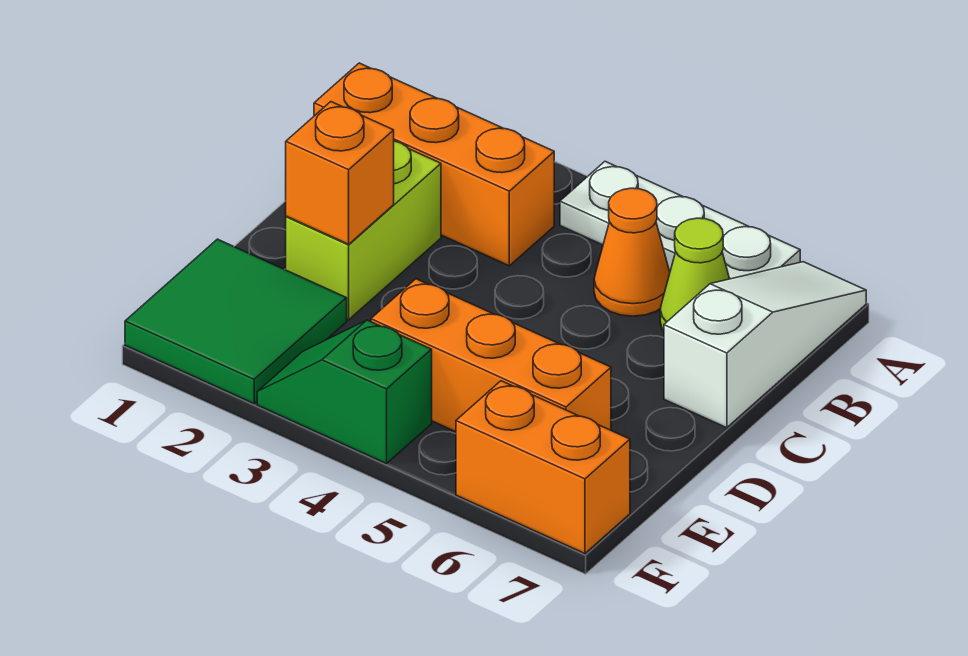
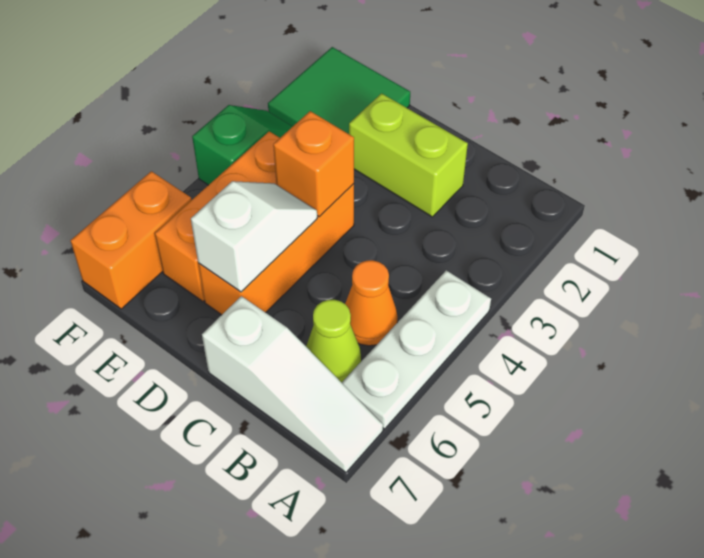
orange brick B1:B3 level 1 -> orange brick D4:D6 level 1
orange brick D2 level 2 -> orange brick D4 level 2
none -> white slope D5:D6 level 2 top 6

